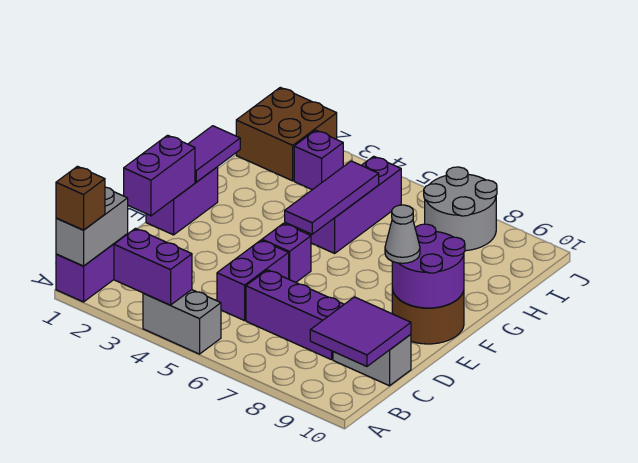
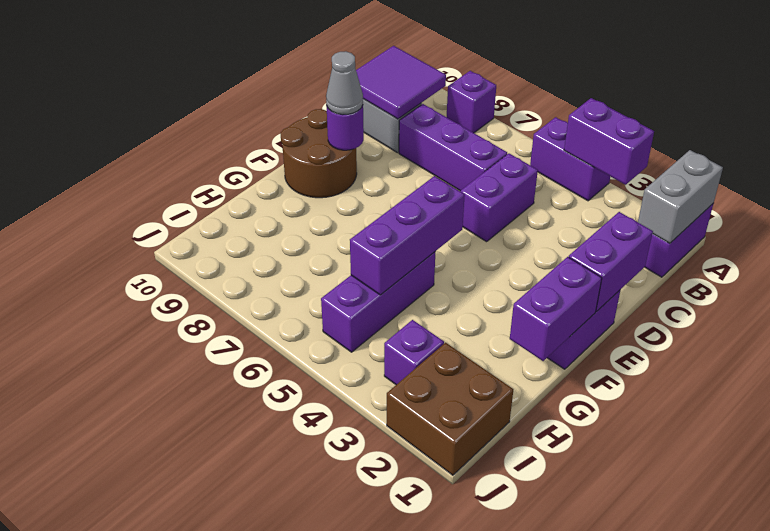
brown brick A1 level 3 -> none
grey brick A4:A5 level 1 -> purple brick A4:A5 level 1
purple brick E5 level 1 -> purple brick A8 level 1
purple round brick E9:F10 level 2 -> purple round brick E9 level 2
purple tile F1:G1 level 2 -> purple brick F1:G1 level 2
purple tile F5:H5 level 2 -> purple brick F5:H5 level 2
grey round brick I7:J8 level 1 -> none

